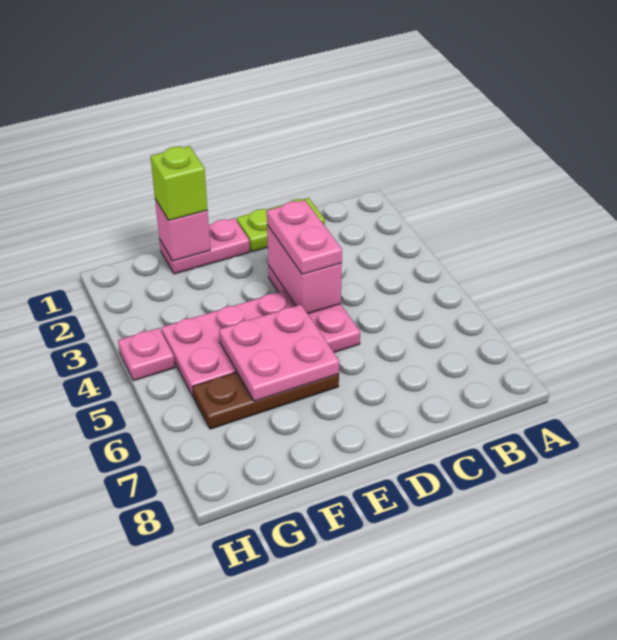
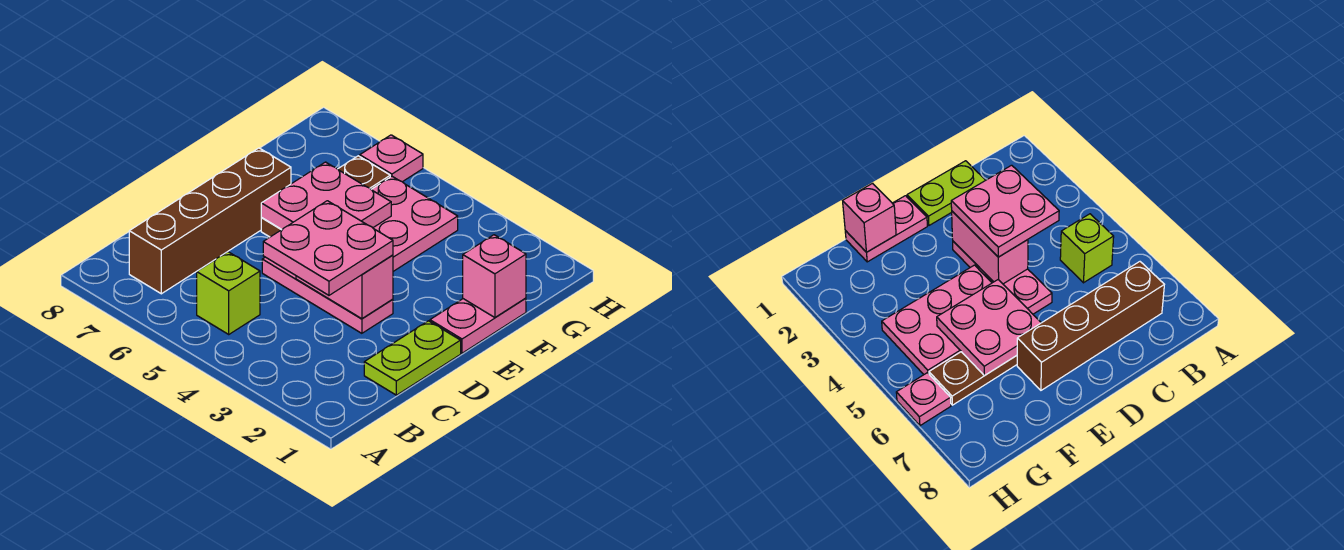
none -> brown brick B7:E7 level 1
pink plate D3:D4 level 3 -> pink plate C3:D4 level 3
lime brick F1 level 3 -> lime brick B5 level 1
pink plate H4 level 1 -> pink plate H6 level 1

